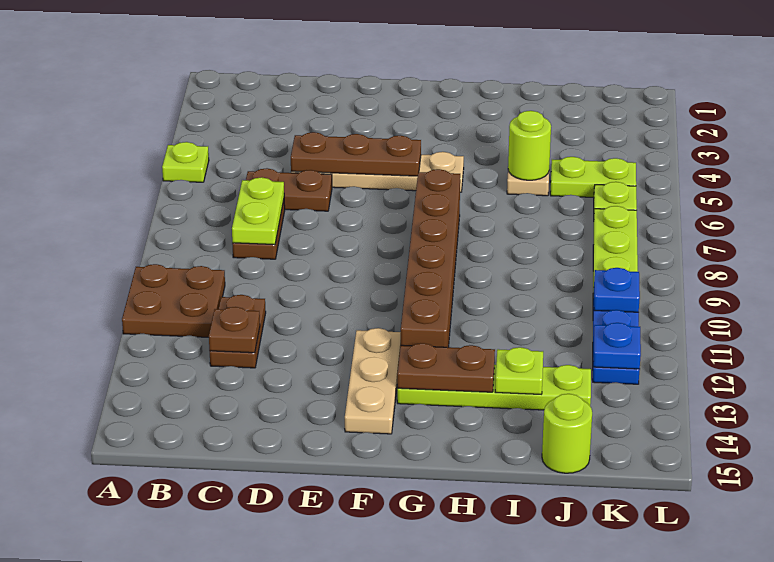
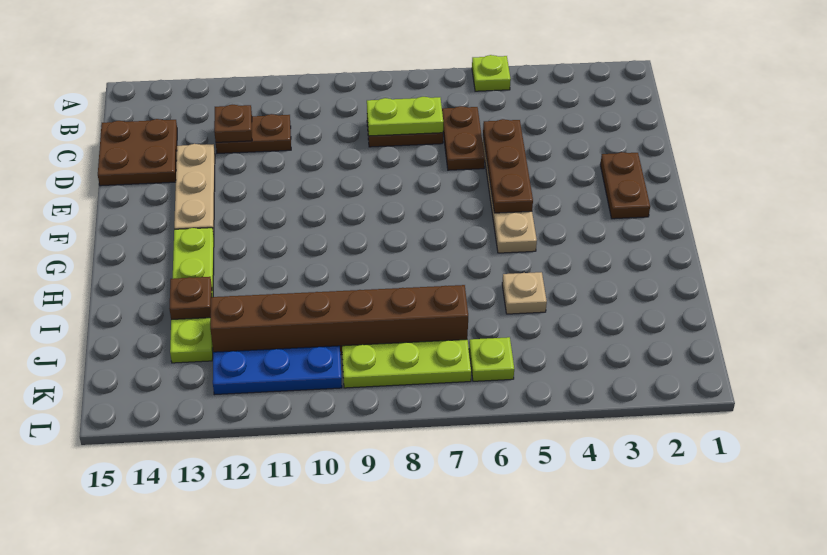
brown plate A10:B11 level 1 -> brown plate C14:D15 level 1
tan plate F12:F14 level 1 -> tan plate D13:F13 level 1
brown brick G7:G12 level 1 -> brown brick J7:J12 level 1
brown plate G13:H13 level 2 -> brown plate E2:F2 level 1
lime round brick I5 level 2 -> none
lime plate I13 level 2 -> brown plate I13 level 2
lime plate J5:K5 level 1 -> none
lime round brick J15 level 1 -> none
blue plate K10 level 2 -> none
blue plate K12 level 2 -> none

